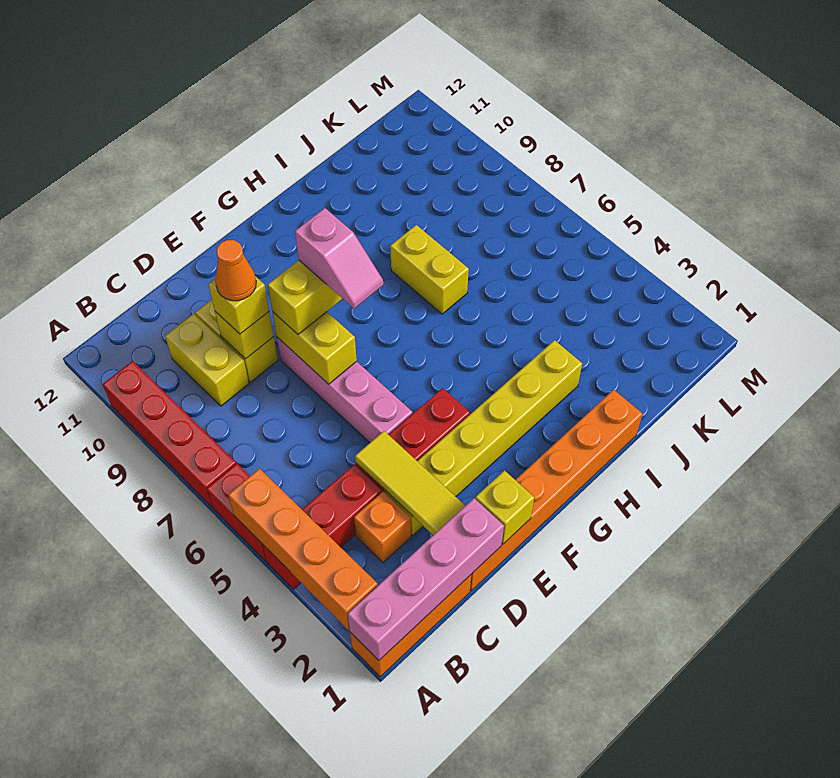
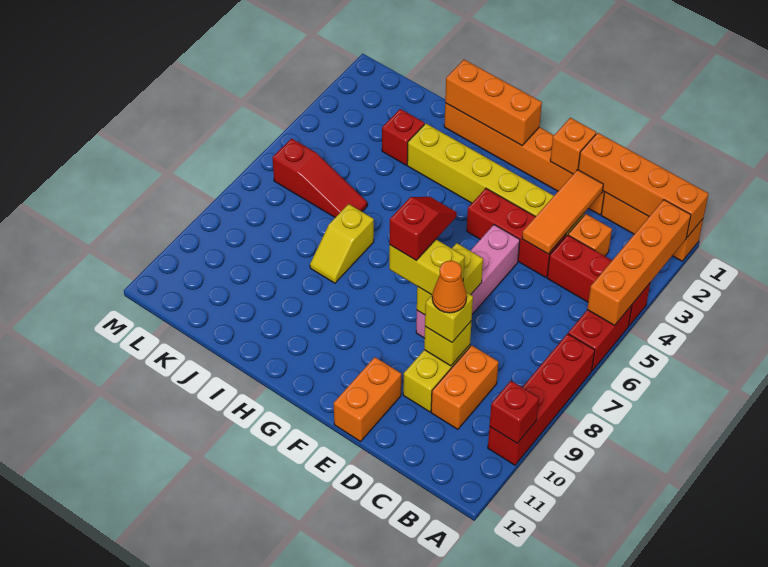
pink brick A1:D1 level 2 -> orange brick A1:D1 level 2
none -> red brick A10 level 2
yellow brick C9:C10 level 1 -> orange brick C9:C10 level 1
yellow tile D2:D4 level 2 -> orange tile D2:D4 level 2
yellow brick E1 level 2 -> orange brick E1 level 2
none -> orange brick E11:E12 level 1
pink slope F7:F8 level 4 top 8 -> red slope F7:F8 level 4 top 8
none -> orange brick G1:I1 level 2
yellow brick I7:I8 level 1 -> yellow slope I7:I8 level 1 top 7
none -> red brick J3 level 1
none -> red slope J6:L6 level 1 top L

